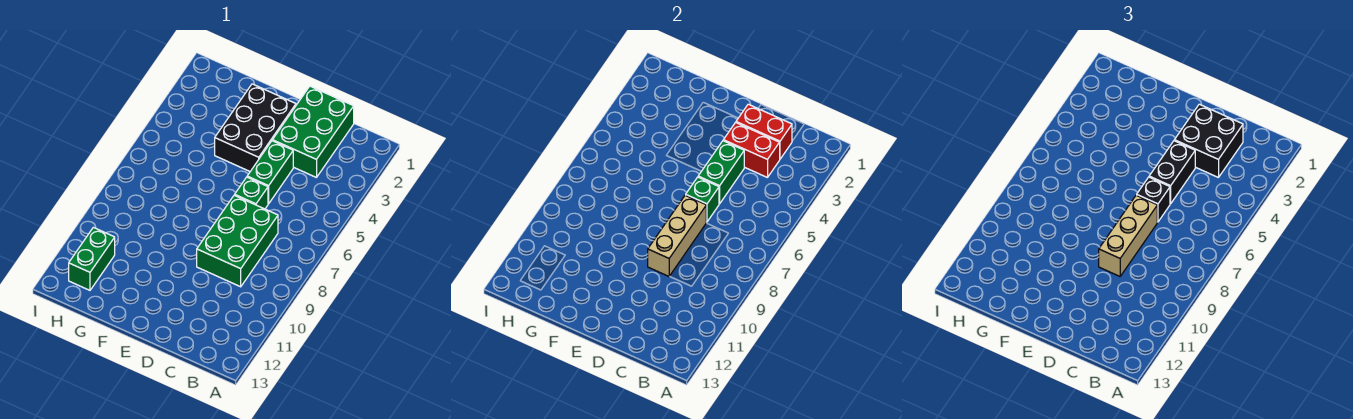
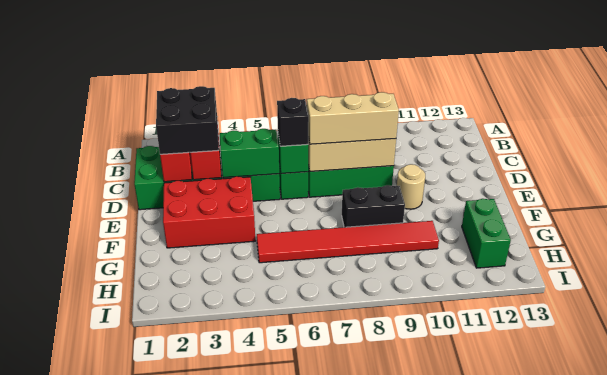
black brick D4:D5 level 3 -> black brick F8:F9 level 1
black brick E2:F4 level 1 -> red brick E2:F4 level 1
none -> tan round brick E10 level 1
none -> red tile G5:G10 level 1
green brick H11:H12 level 1 -> green brick G12:H12 level 1

